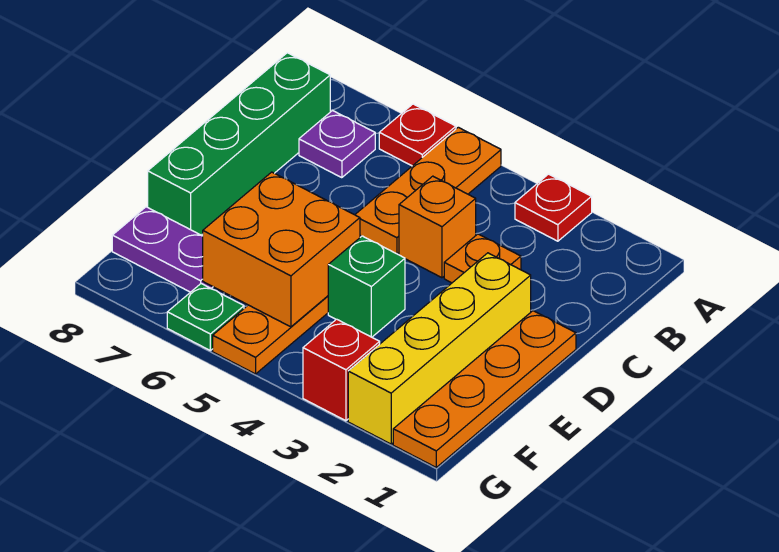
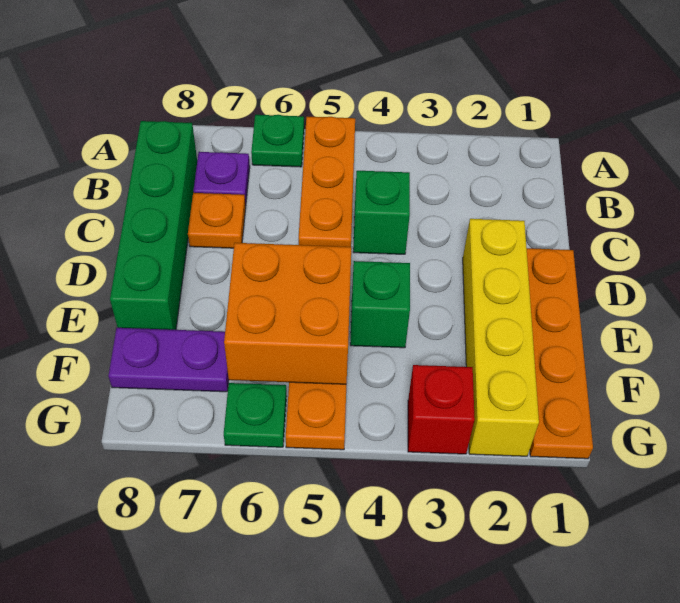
red plate A3 level 1 -> none
red plate A6 level 1 -> green plate A6 level 1
orange plate C3 level 1 -> orange plate C7 level 1
orange brick C4 level 1 -> green brick C4 level 1

